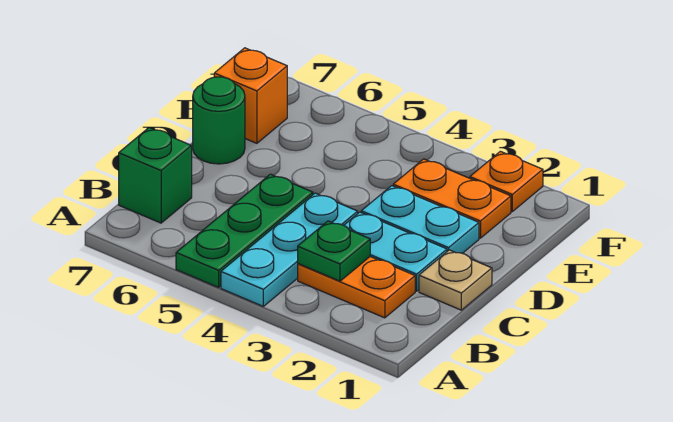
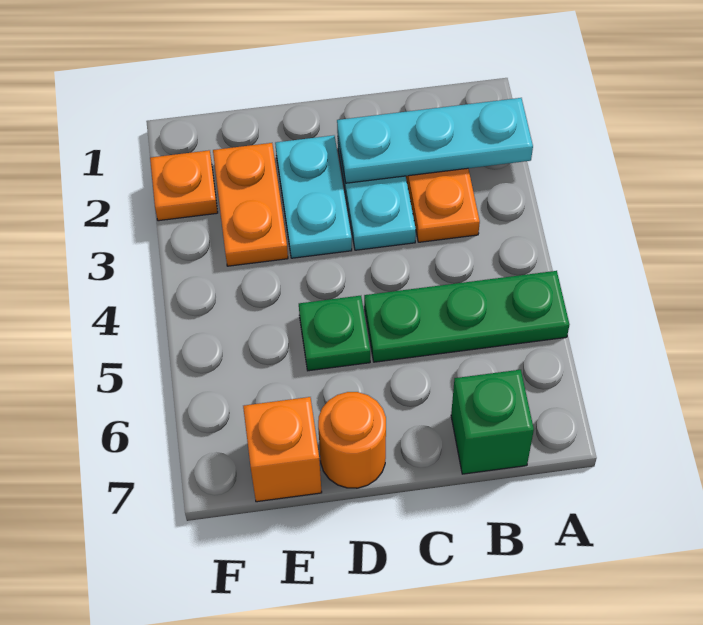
cyan plate A4:C4 level 1 -> cyan plate A2:C2 level 2
green plate B3 level 2 -> green plate D5 level 1
tan plate C1 level 1 -> none
green round brick D7 level 1 -> orange round brick D7 level 1

